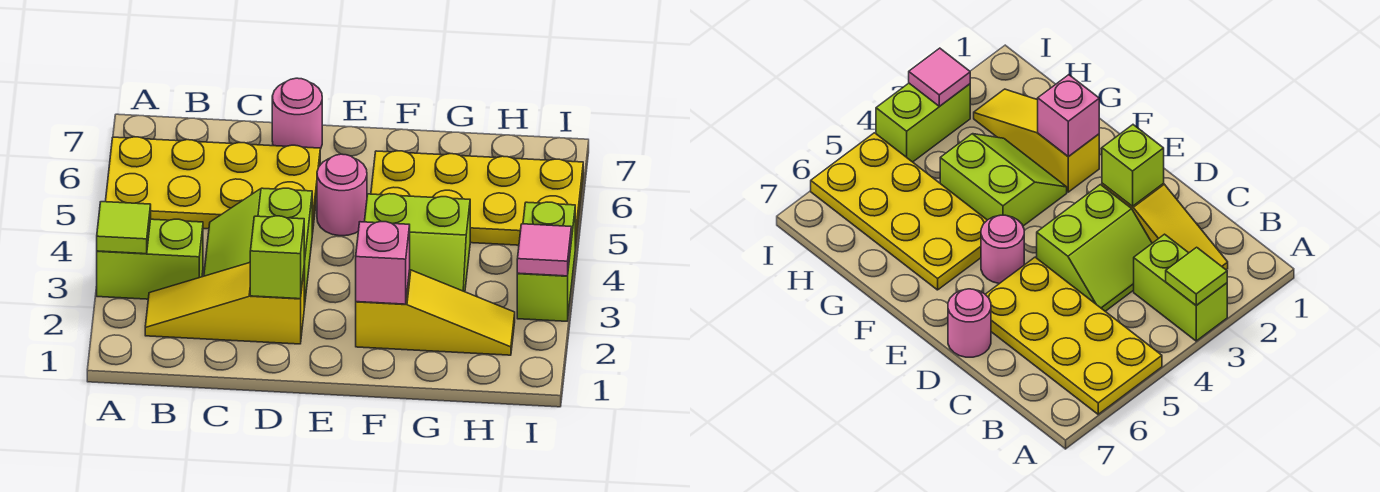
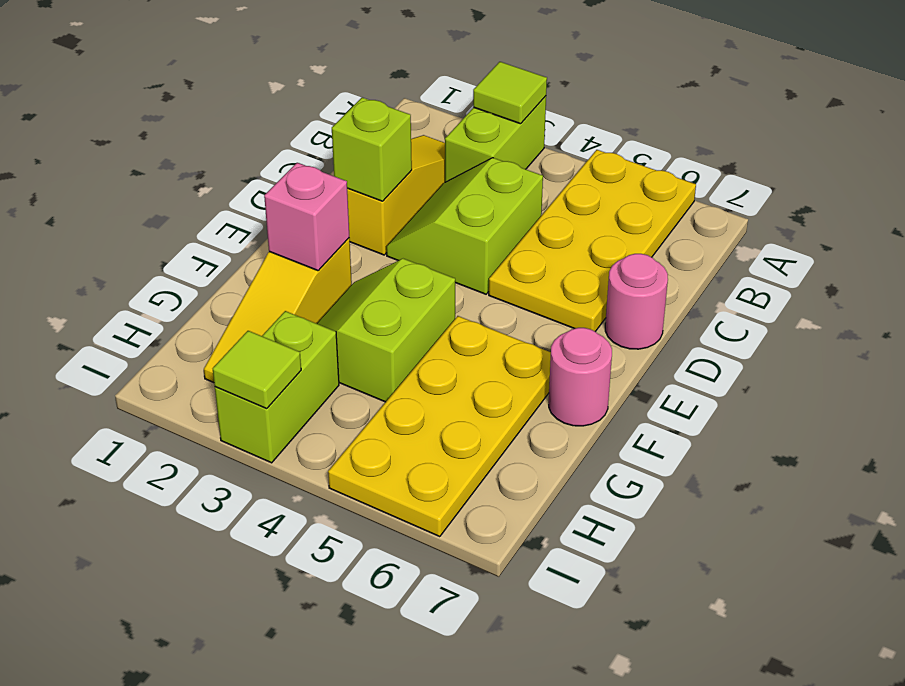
lime slope C3:D4 level 1 top D -> lime slope C3:D4 level 1 top 4
pink round brick E5 level 1 -> pink round brick F7 level 1
lime brick I3:I4 level 1 -> lime brick H3:I3 level 1
pink tile I3 level 2 -> lime tile I3 level 2

